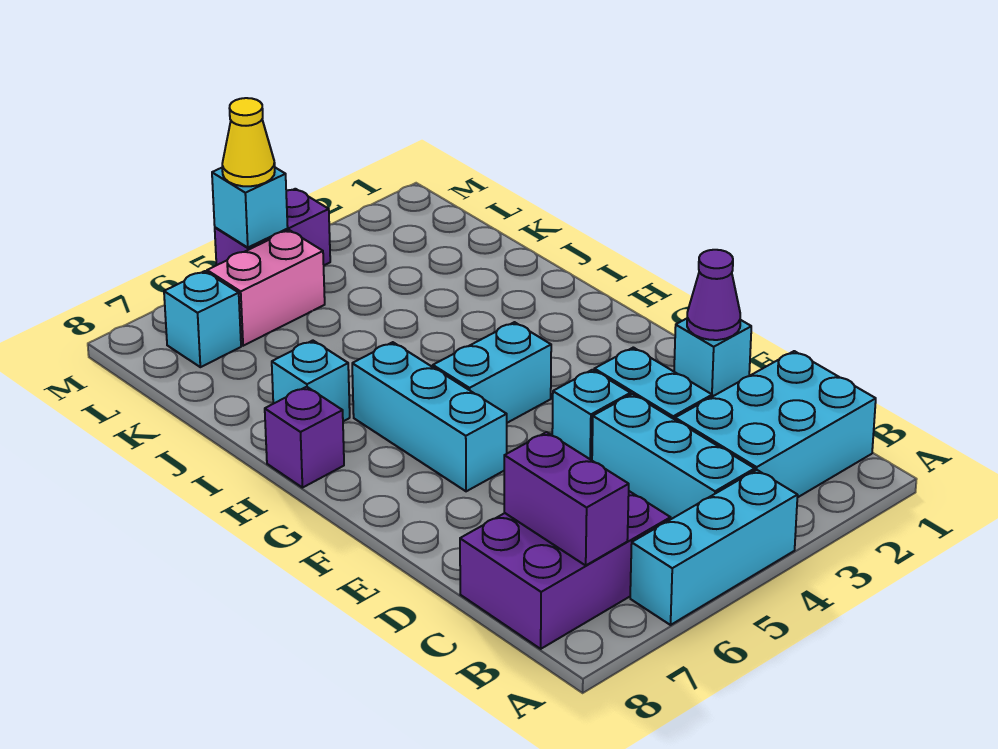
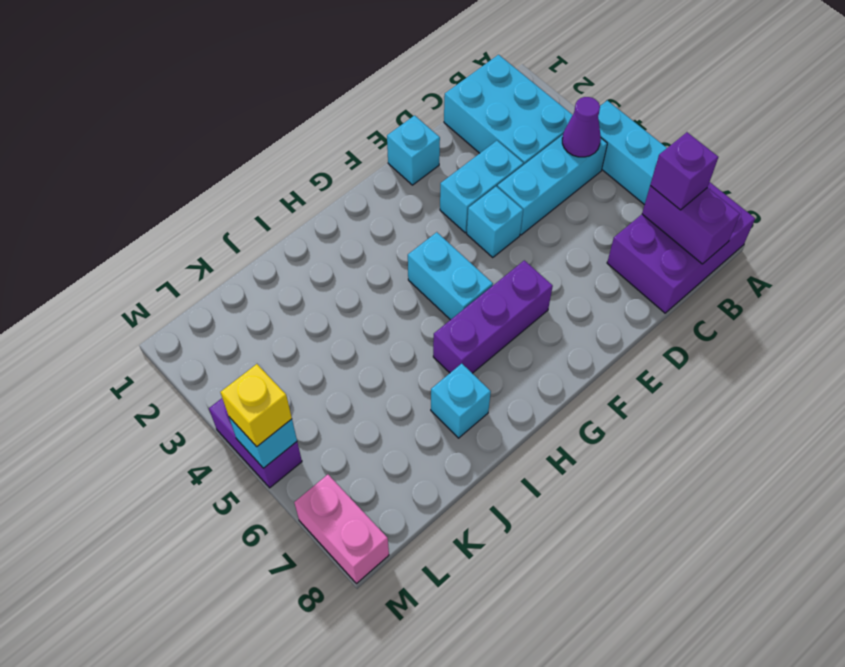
purple brick B6:C8 level 1 -> purple brick A7:C8 level 1
purple brick B7:C7 level 2 -> purple brick B7:B8 level 2
purple cone E1 level 2 -> purple cone B4 level 2
cyan brick F6:H6 level 1 -> purple brick F6:H6 level 1
purple brick H8 level 1 -> purple brick B7 level 3
pink brick L5:L6 level 1 -> pink brick M7:M8 level 1
cyan brick L7 level 1 -> none
yellow cone M5 level 3 -> yellow brick M5 level 3

